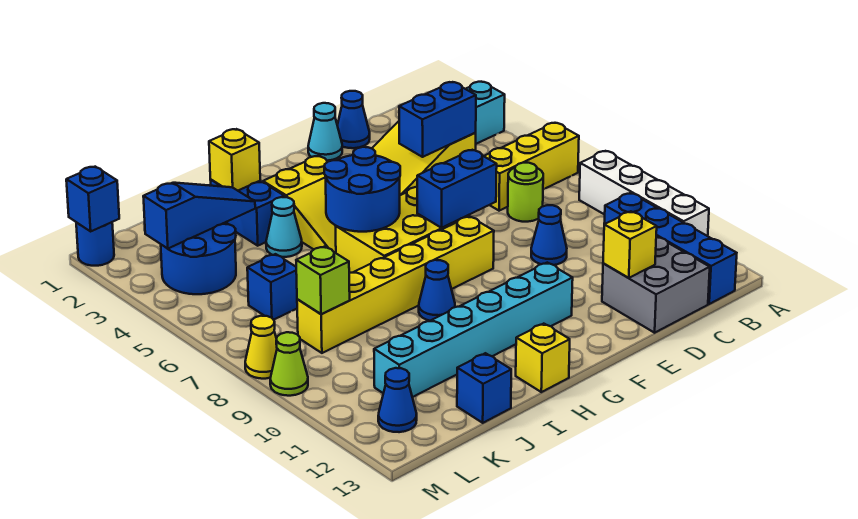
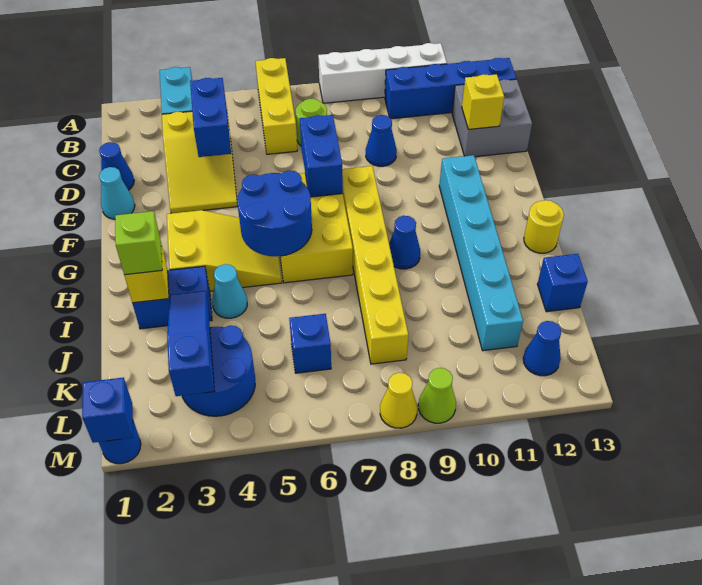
yellow brick H13 level 1 -> yellow round brick H13 level 1
lime brick K8 level 2 -> lime brick I2 level 3

